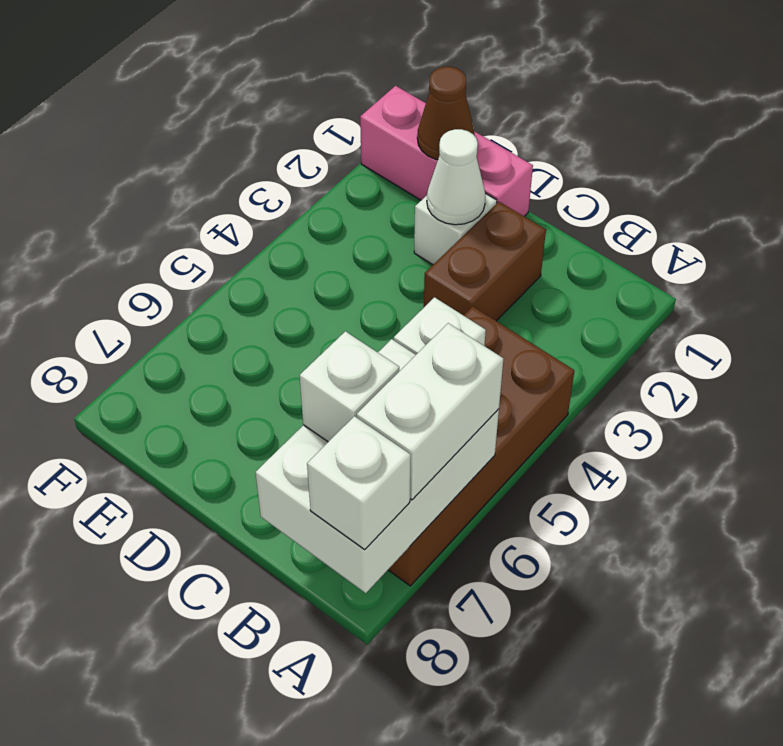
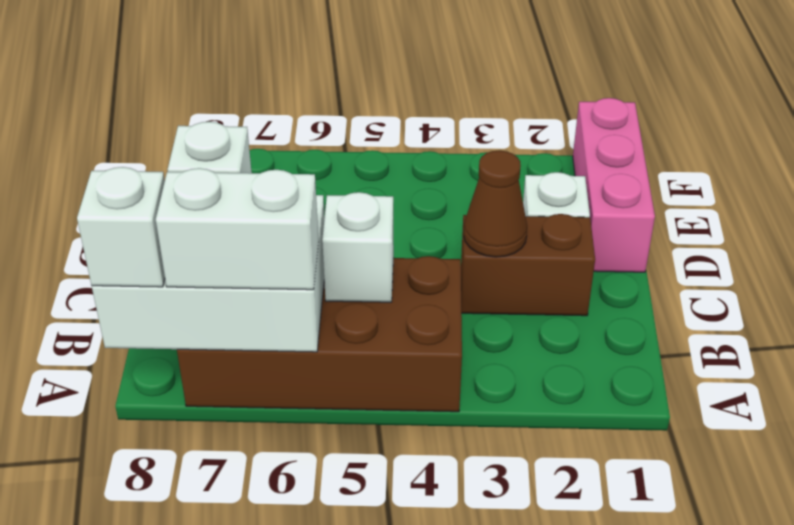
white cone D2 level 2 -> none
brown cone E1 level 2 -> brown cone C3 level 2

